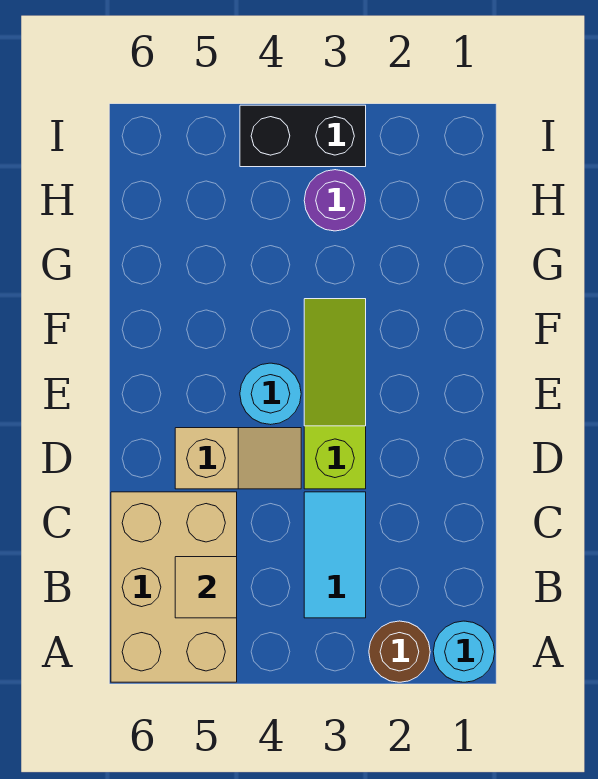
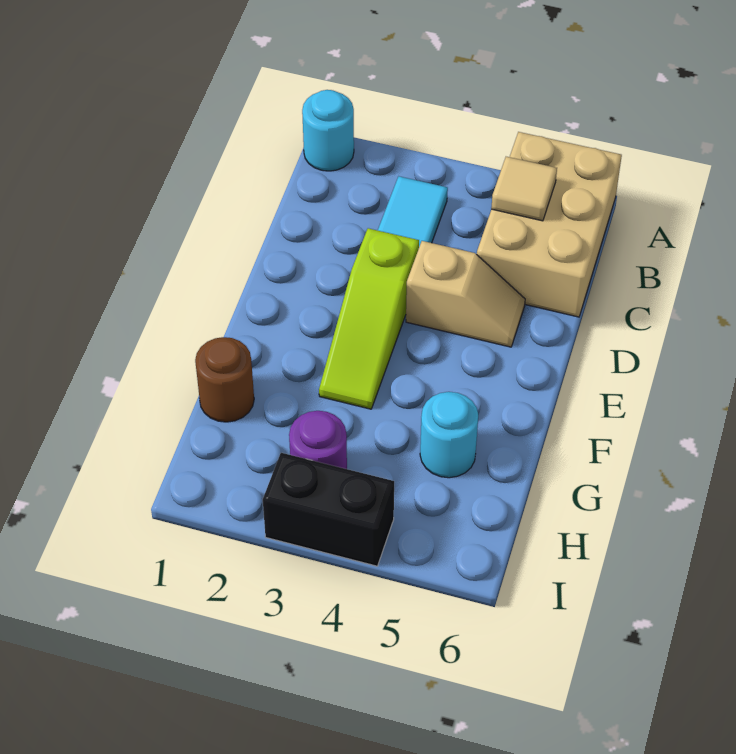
brown round brick A2 level 1 -> brown round brick G1 level 1
tan slope D4:D5 level 1 top 5 -> tan slope D4:D5 level 1 top 4
cyan round brick E4 level 1 -> cyan round brick G5 level 1

